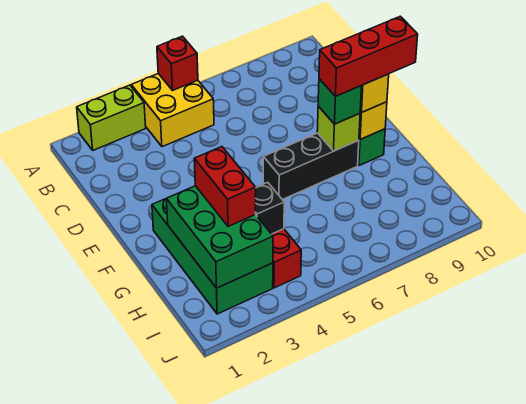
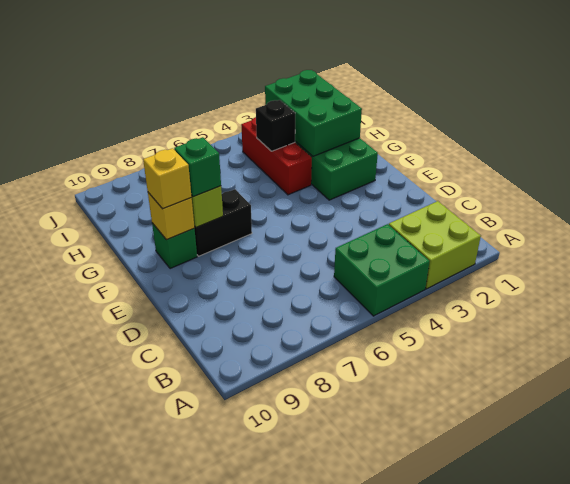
lime brick A2:A3 level 1 -> lime brick A2:B3 level 1
yellow brick A4:B5 level 1 -> green brick A4:B5 level 1
red brick A5 level 2 -> none
black brick F6:F8 level 1 -> black brick F7:F8 level 1
red brick F8:F10 level 4 -> none
red brick G3:H3 level 3 -> none

